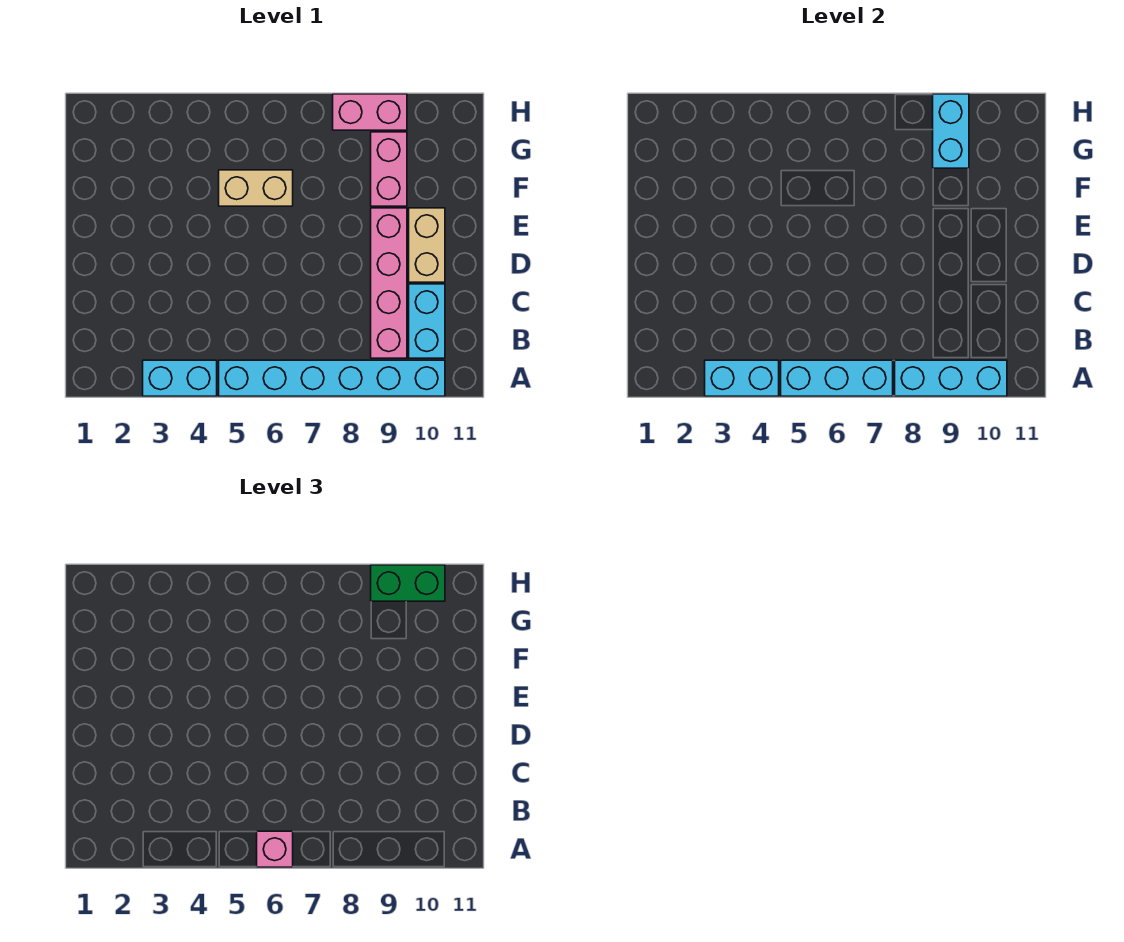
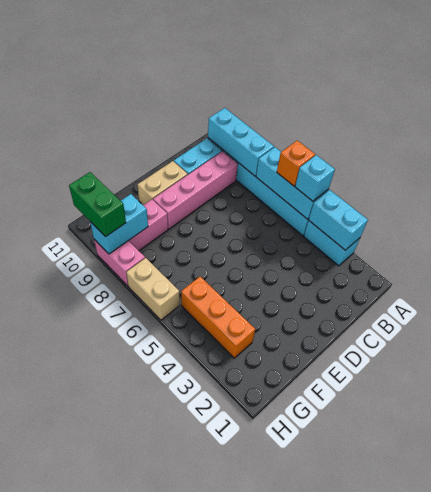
none -> cyan brick A5 level 3
pink brick A6 level 3 -> orange brick A6 level 3
tan brick F5:F6 level 1 -> tan brick H6:H7 level 1
none -> orange brick G3:G5 level 1

